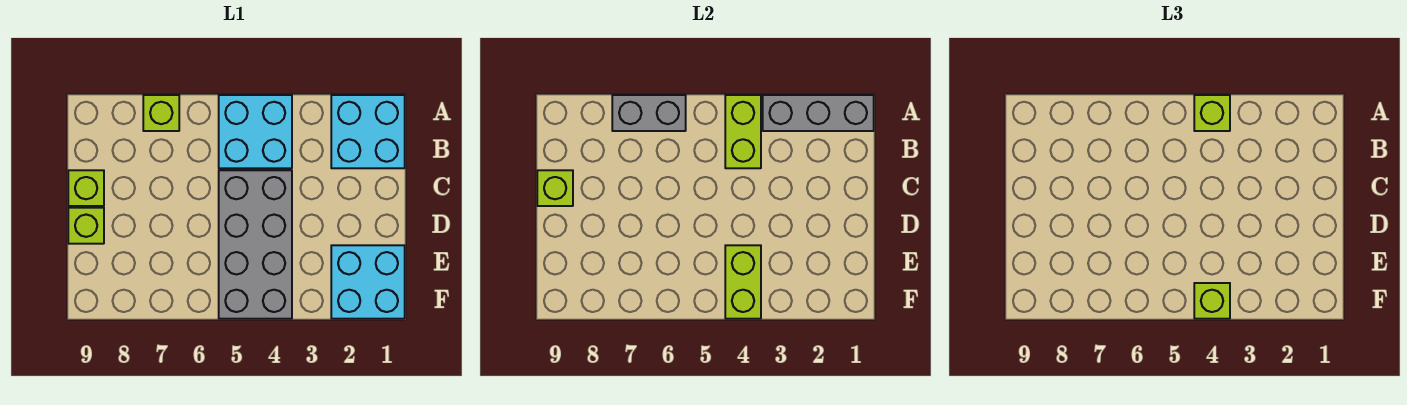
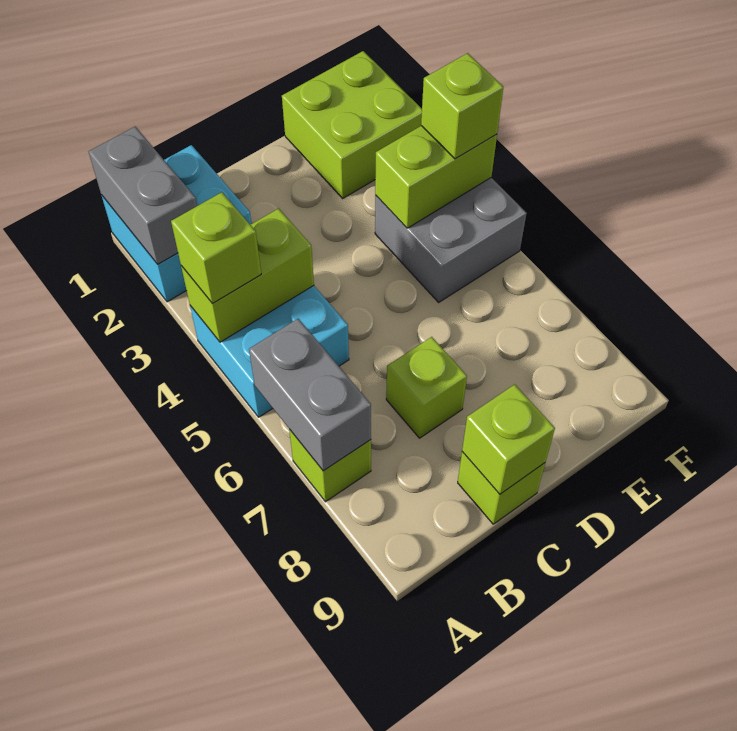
grey brick A1:A3 level 2 -> grey brick A1:A2 level 2
grey brick C4:F5 level 1 -> grey brick E4:F5 level 1
lime brick D9 level 1 -> lime brick C7 level 1
cyan brick E1:F2 level 1 -> lime brick E1:F2 level 1

